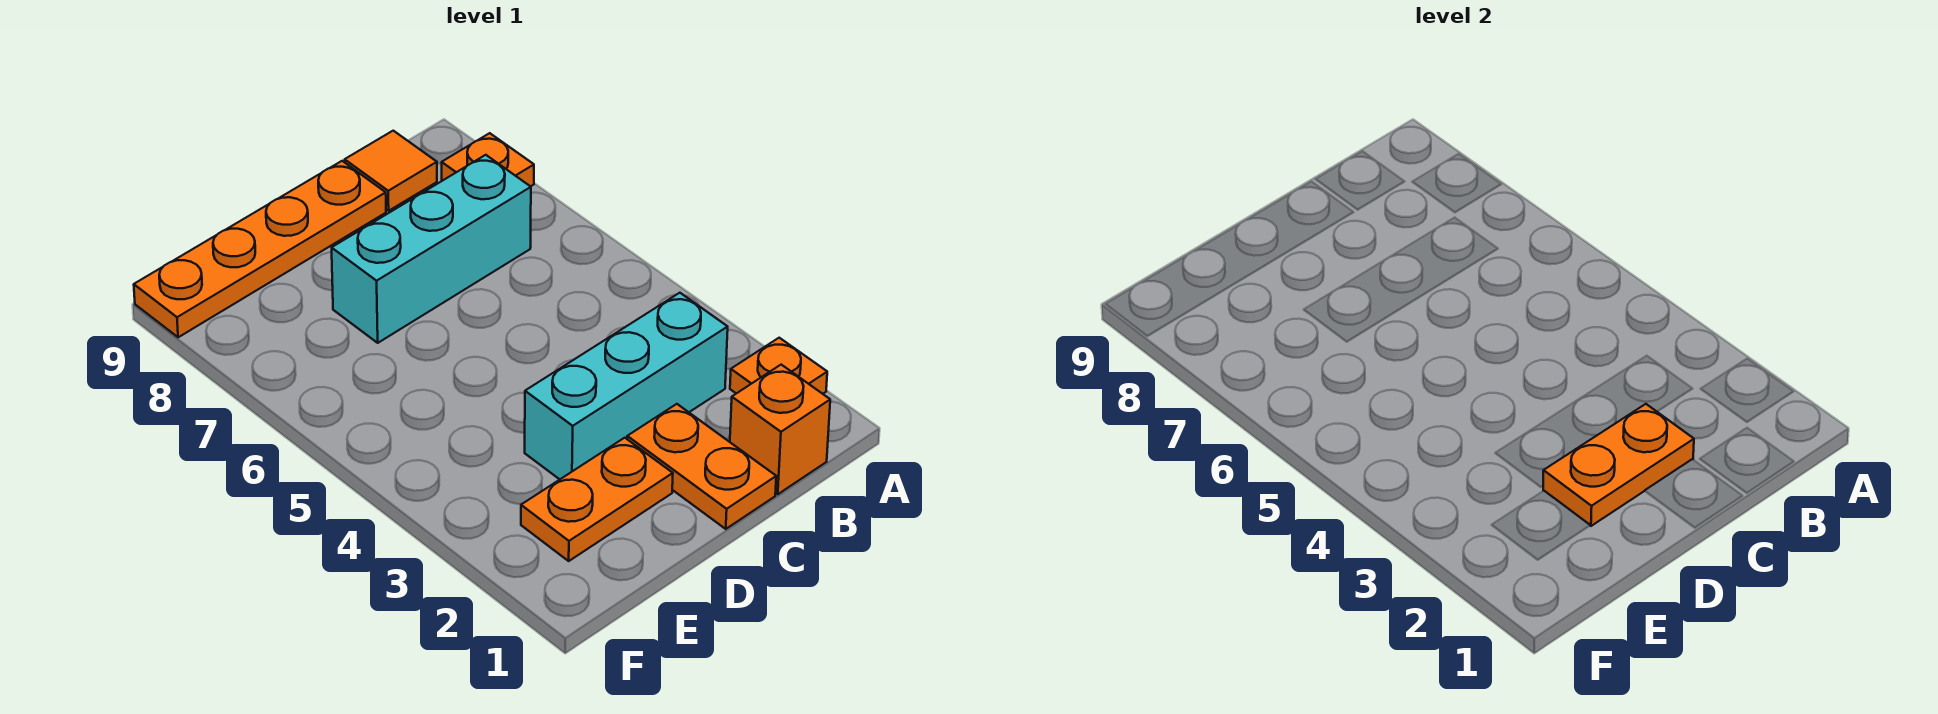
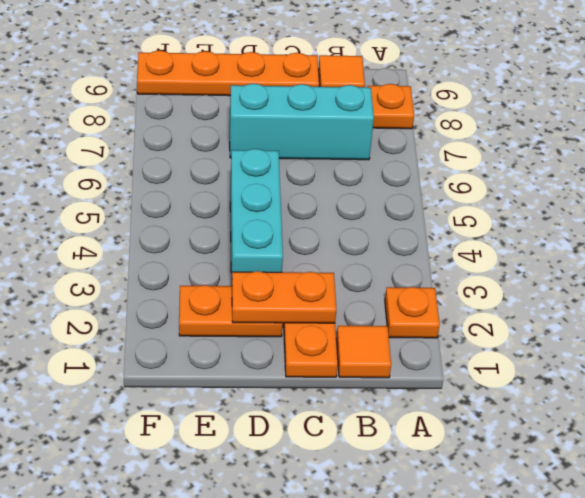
orange brick B1 level 1 -> orange tile B1 level 1
cyan brick B3:D3 level 1 -> cyan brick D3:D5 level 1

